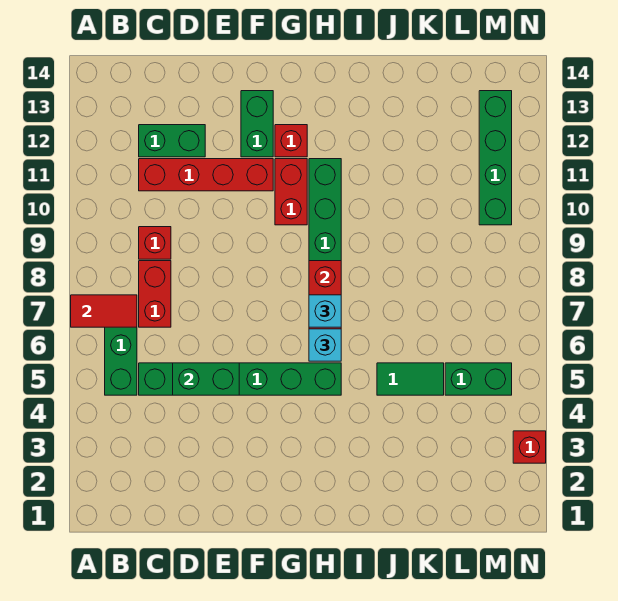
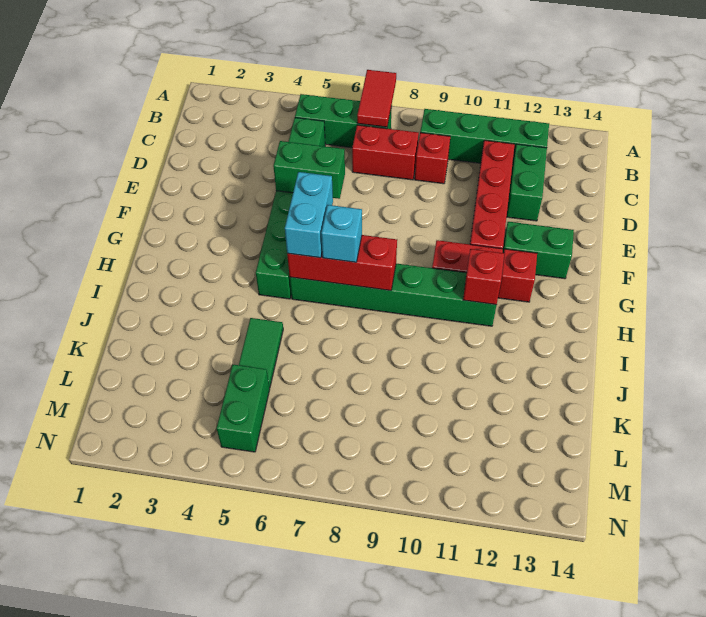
green brick D5:E5 level 2 -> green brick E5:E6 level 2
cyan brick H6 level 3 -> cyan brick G6:H6 level 3
green brick M10:M13 level 1 -> green brick B9:B12 level 1
red brick N3 level 1 -> red brick H11 level 2

